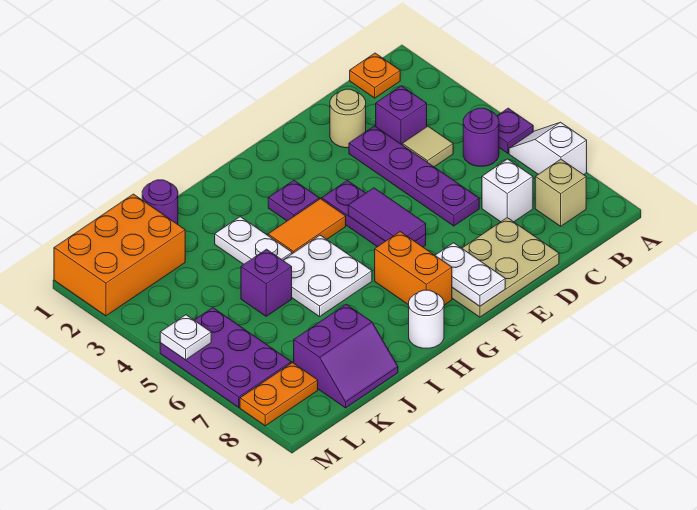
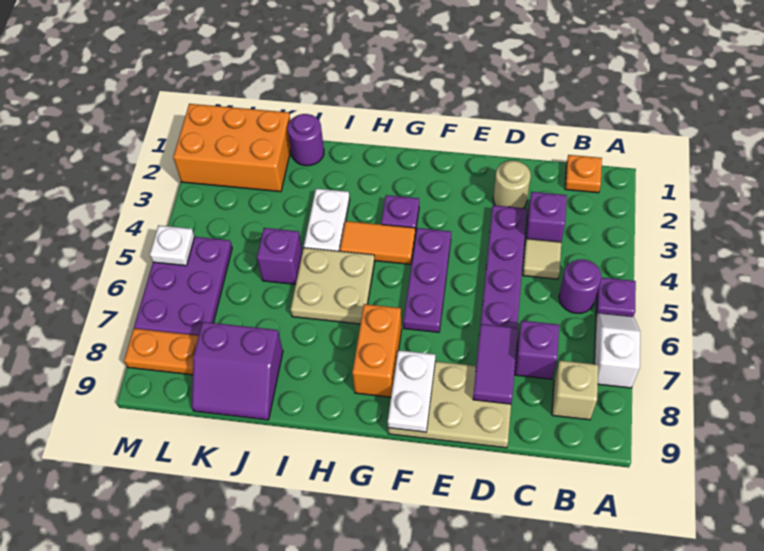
white brick C7 level 1 -> purple brick C7 level 1
purple tile F5:F6 level 2 -> purple tile D7:D8 level 2
white plate H5:I6 level 1 -> tan plate H5:I6 level 1
white round brick H9 level 1 -> none

